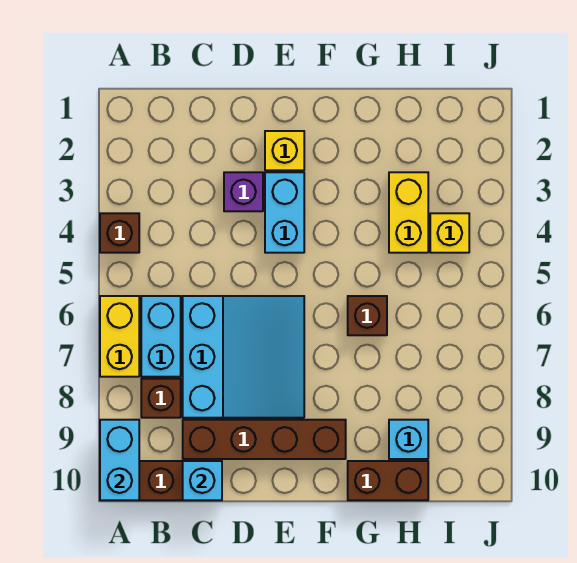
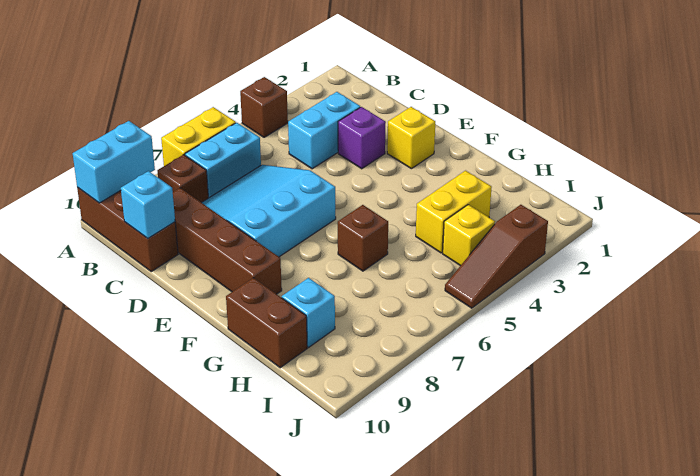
cyan slope C6:E8 level 1 top C -> cyan slope C6:E8 level 1 top E
cyan brick E3:E4 level 1 -> cyan brick C3:C4 level 1
none -> brown slope J3:J5 level 1 top 3

